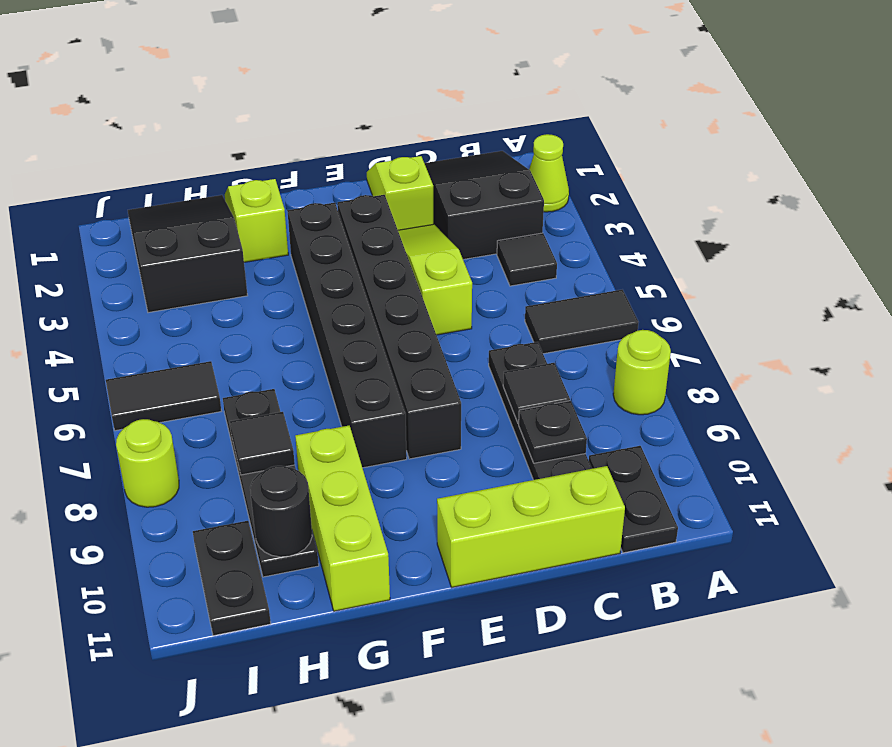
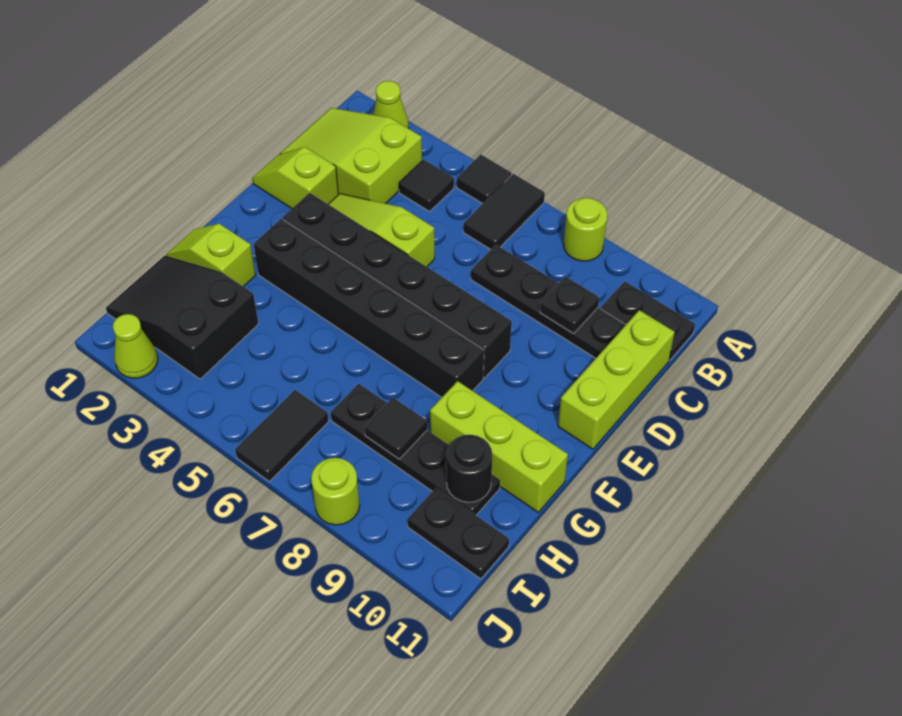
black slope B1:C3 level 1 top 3 -> lime slope B1:C3 level 1 top 3
black tile C8 level 2 -> black tile A5 level 1
none -> lime cone J2 level 1

